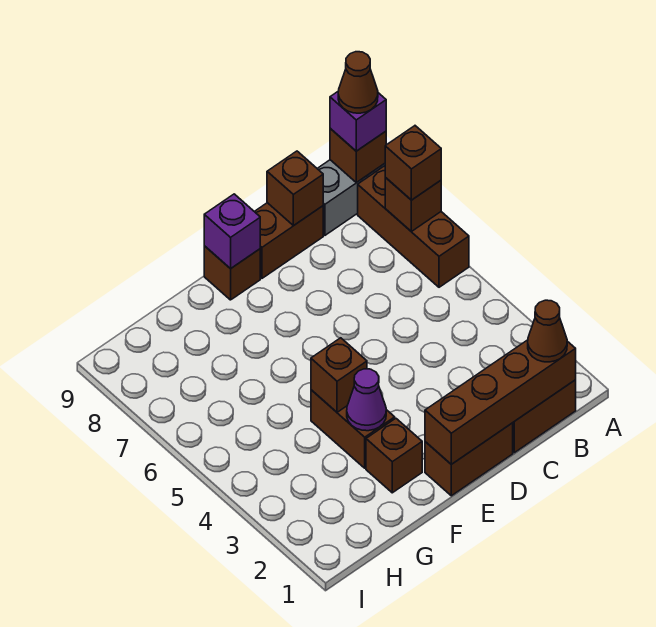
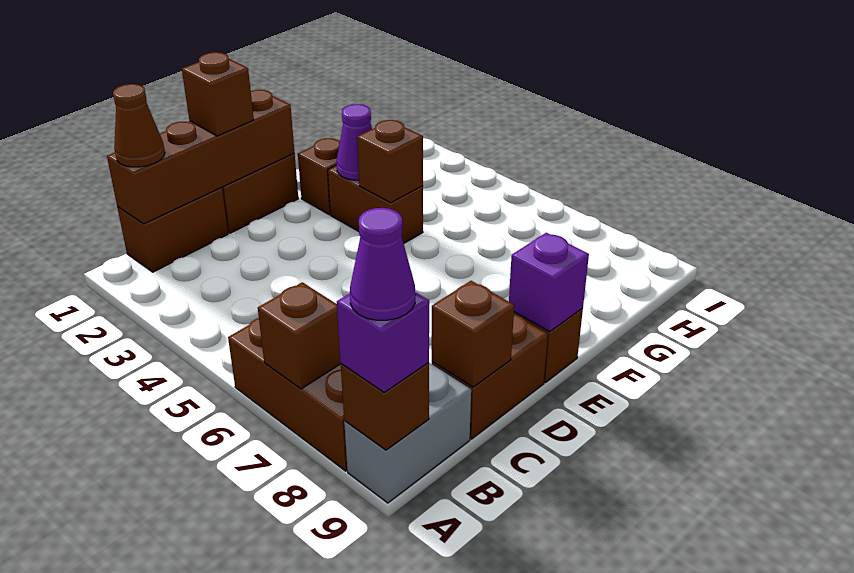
brown brick A7 level 3 -> brown brick D1 level 3
brown cone A9 level 4 -> purple cone A9 level 4

